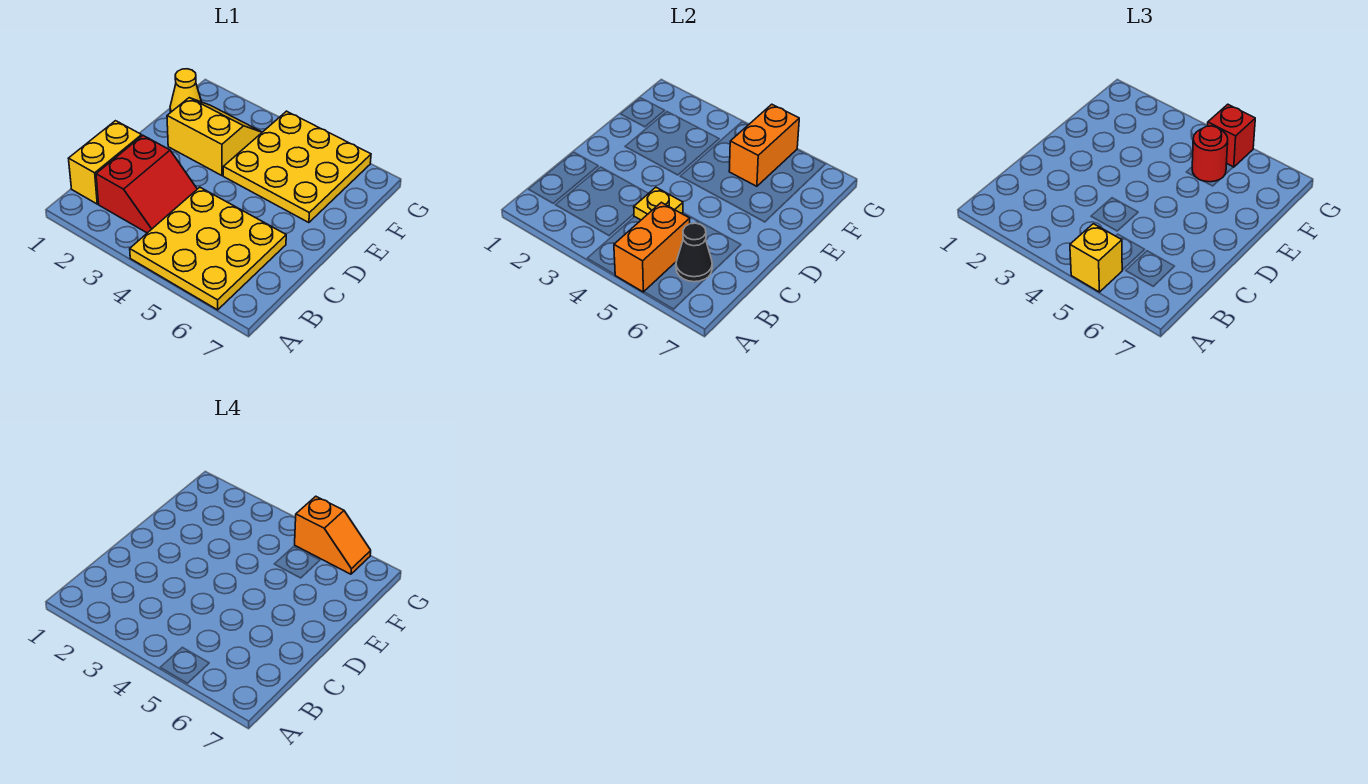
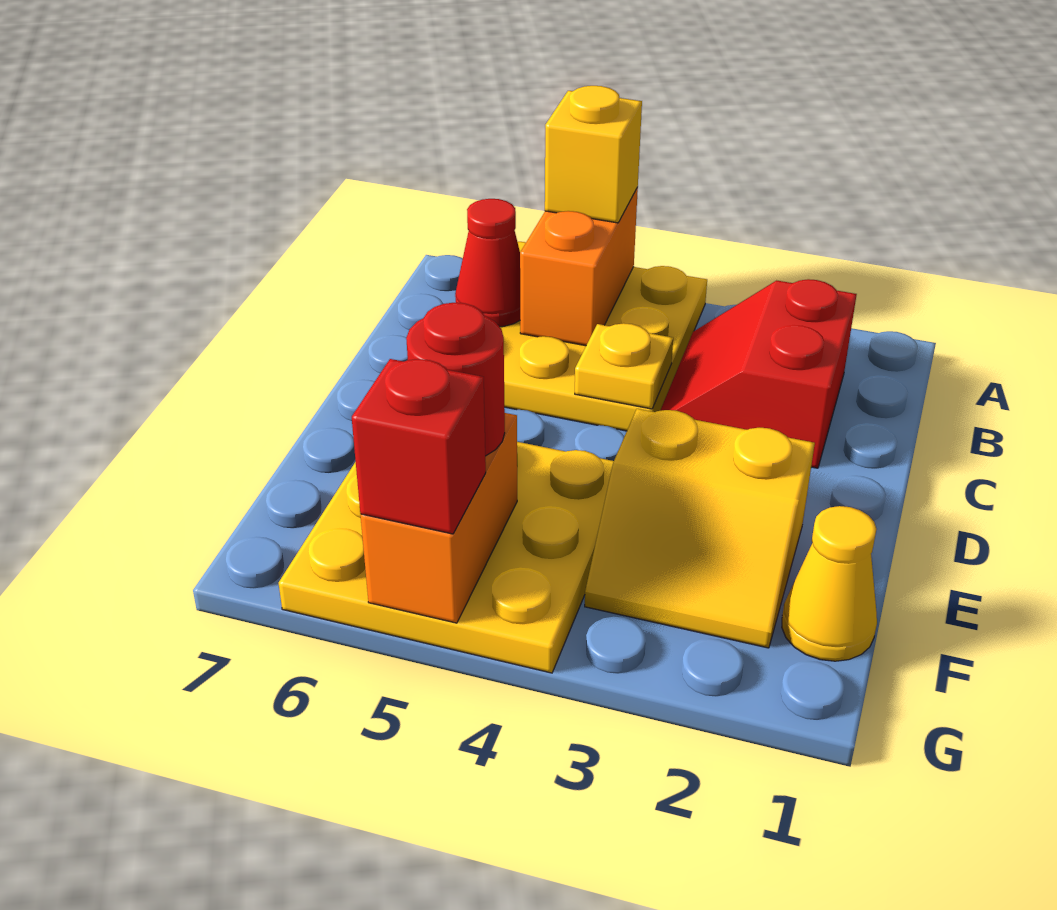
yellow brick B1:C1 level 1 -> none
black cone B6 level 2 -> red cone B6 level 2
orange slope G5:G6 level 4 top 5 -> none

